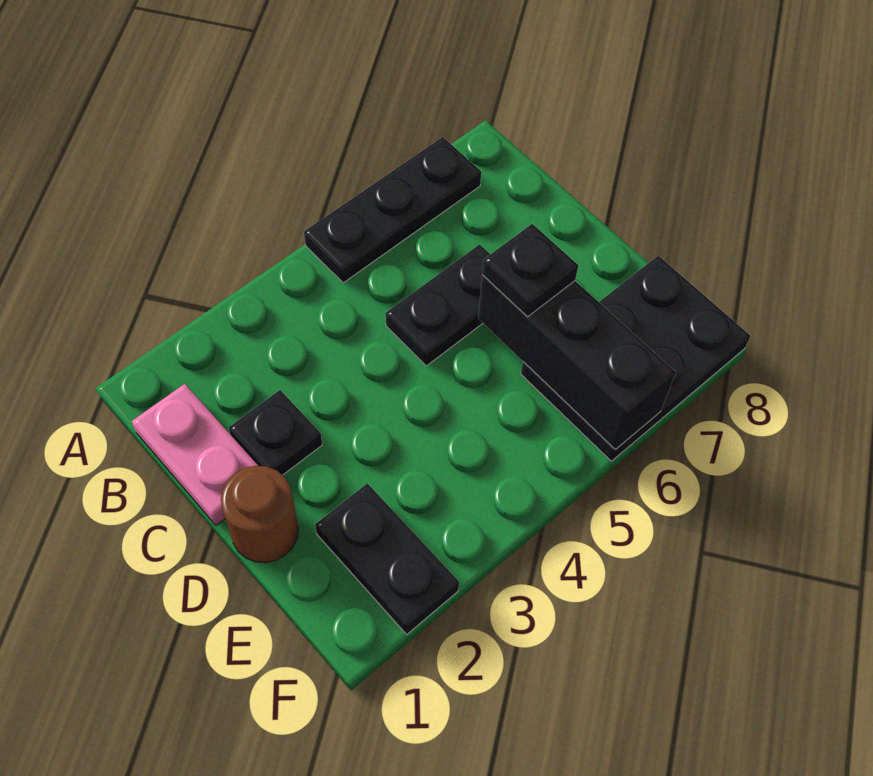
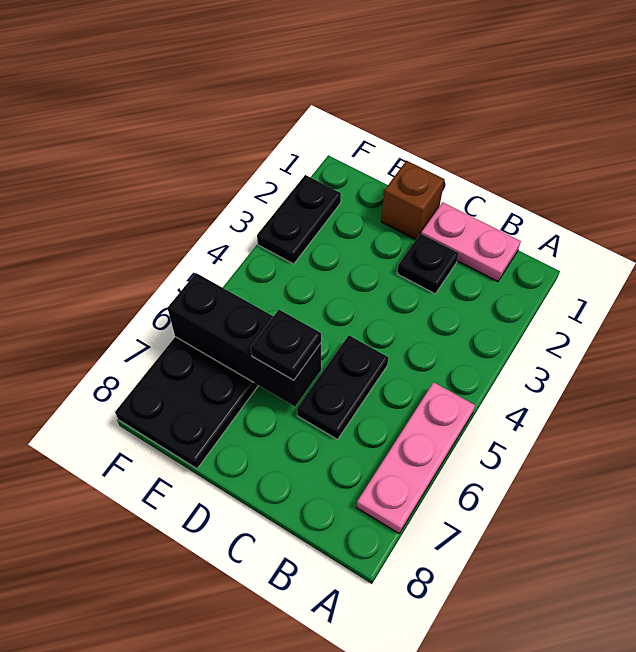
black plate A5:A7 level 1 -> pink plate A5:A7 level 1
brown round brick D1 level 1 -> brown brick D1 level 1
black plate E2:F2 level 1 -> black plate F2:F3 level 1

